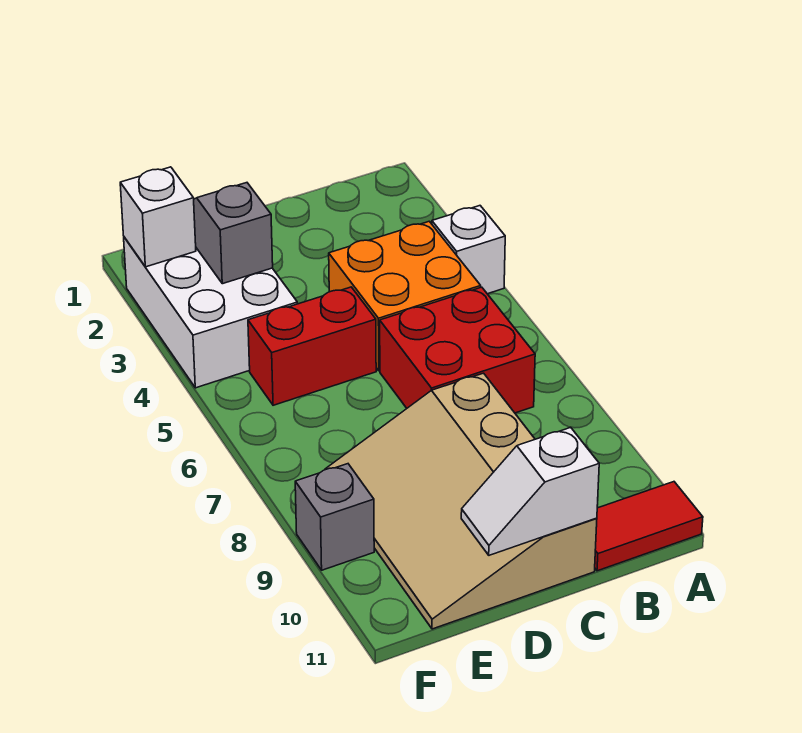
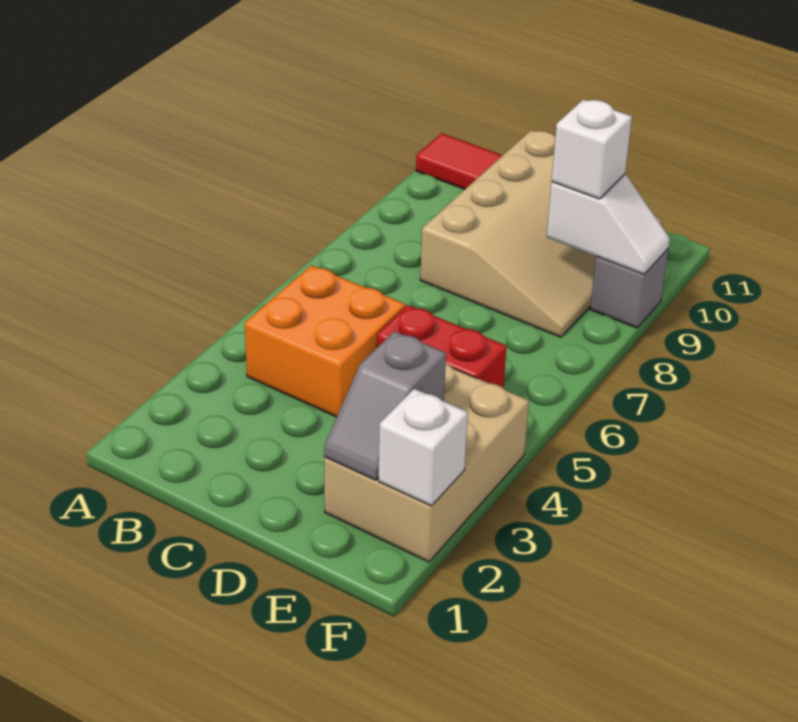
white brick A4 level 1 -> white brick E9 level 3
red brick B6:C7 level 1 -> none
white slope C11:D11 level 2 top C -> white slope E9:F9 level 2 top E
white brick E2:F4 level 1 -> tan brick E2:F4 level 1

